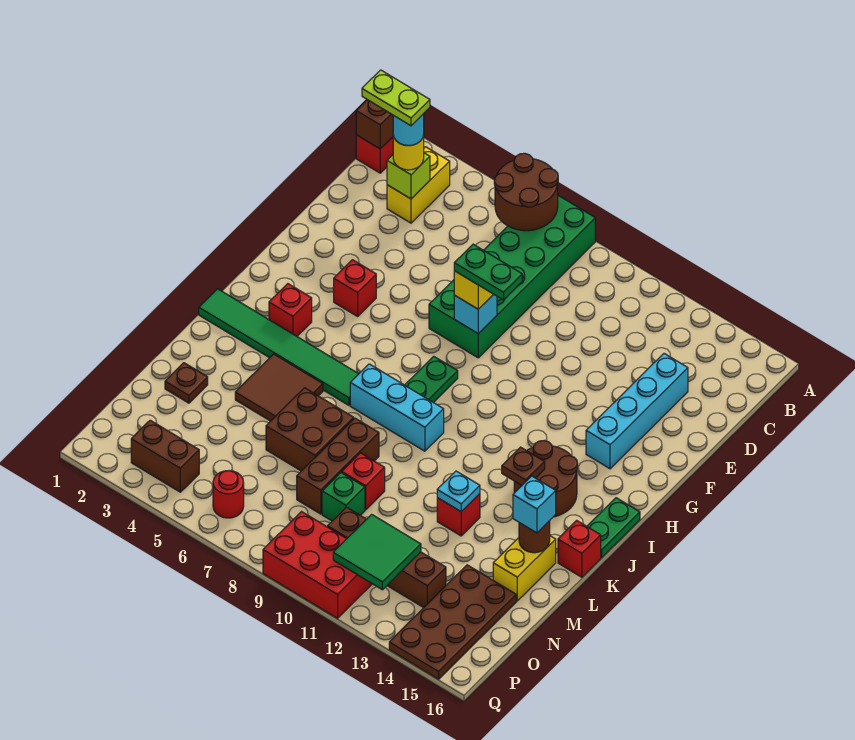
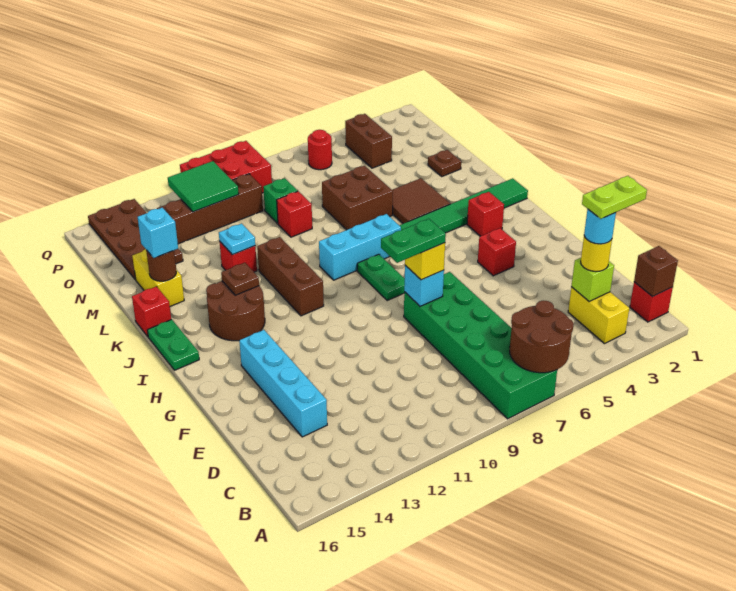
brown brick L8:N8 level 1 -> brown brick I11:K11 level 1
brown brick P3:P4 level 1 -> brown brick O4:P4 level 1

